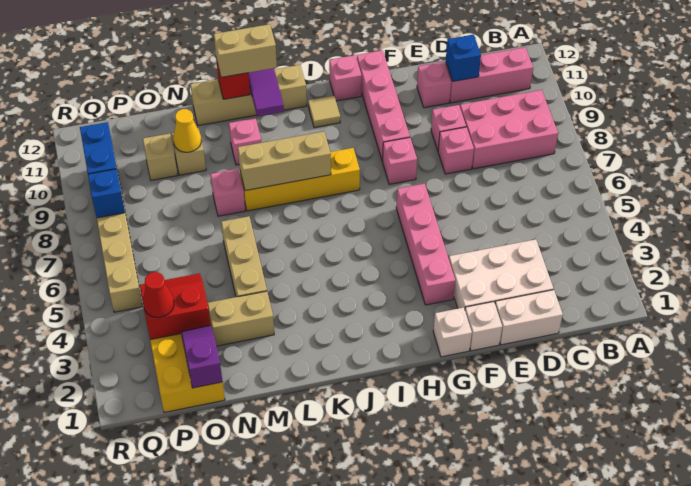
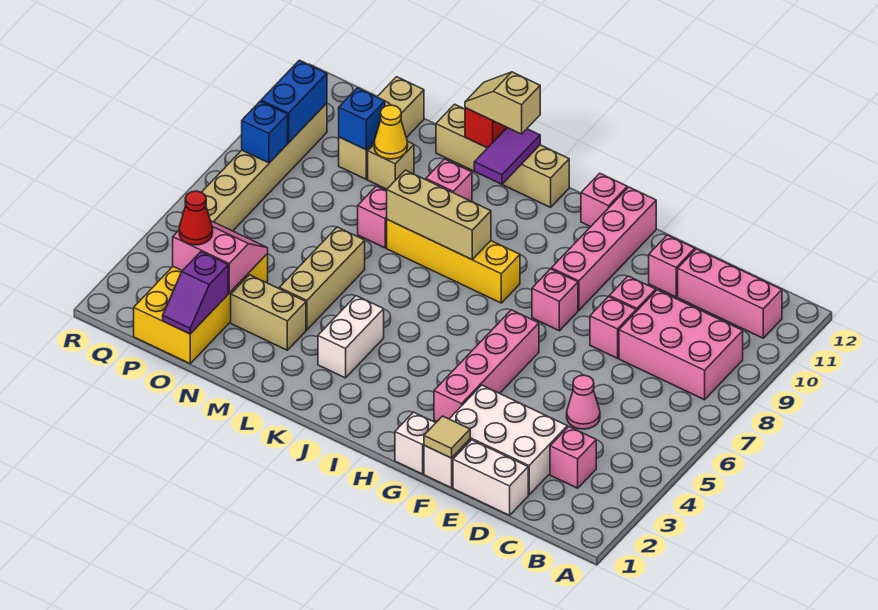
none -> pink brick C3 level 1
none -> pink cone D5 level 1
blue brick D11 level 2 -> blue brick O10 level 2
tan tile I11 level 1 -> tan tile F1 level 2
none -> white brick K3:K4 level 1
tan brick K12:L12 level 3 -> tan slope K12:L12 level 3 top K
purple slope O1:O2 level 2 top 1 -> purple slope O1:O2 level 2 top 2
red slope O3:P4 level 2 top 3 -> pink slope O3:P4 level 2 top 3
tan brick O10 level 1 -> tan brick O10:O12 level 1

